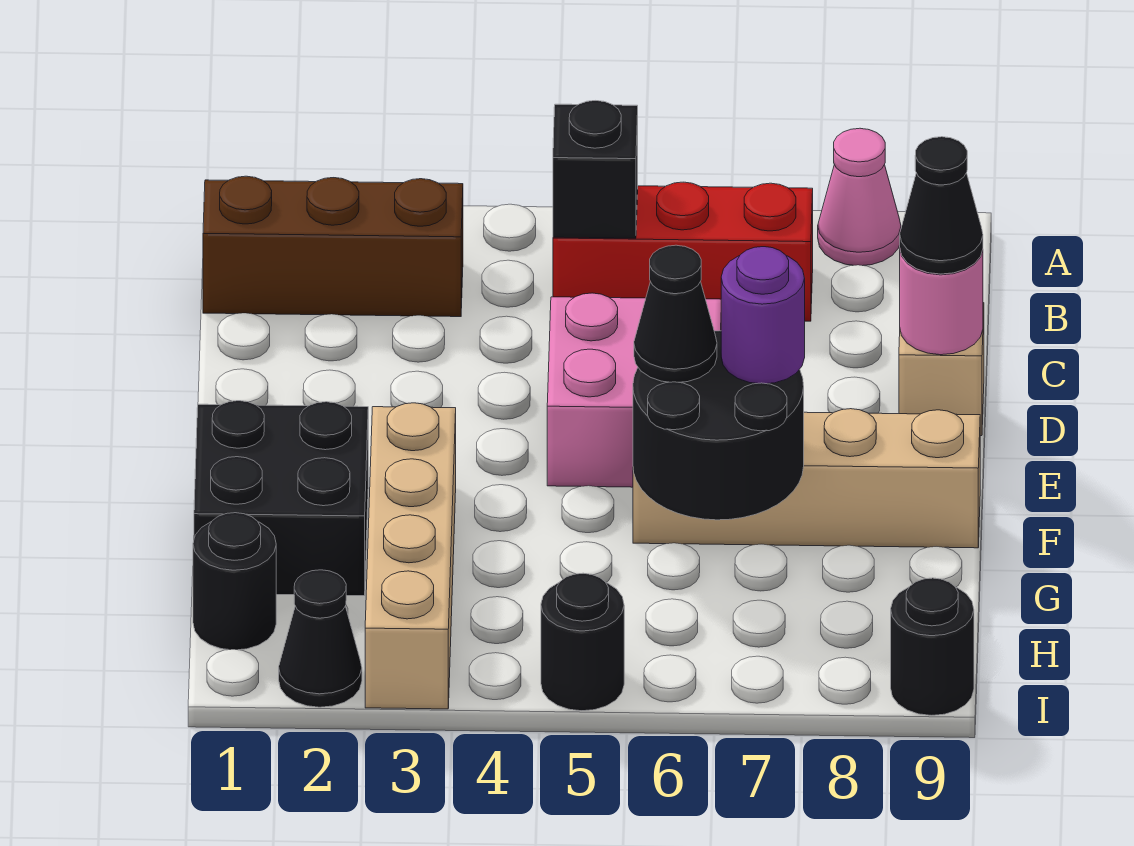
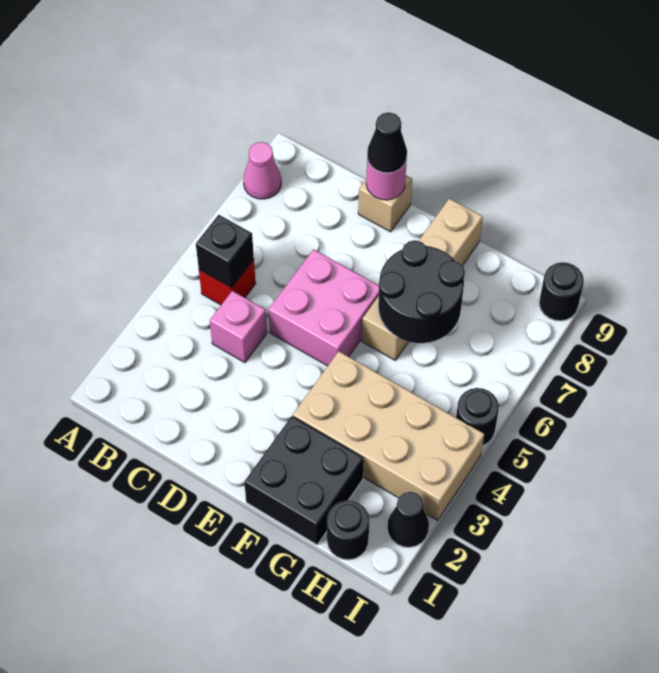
brown brick B1:B3 level 1 -> none
red brick B5:B7 level 1 -> red brick B5 level 1
none -> pink brick C4 level 1
tan brick F3:I3 level 1 -> tan brick F3:I4 level 1
black cone F6 level 3 -> none
purple round brick F7 level 3 -> none

